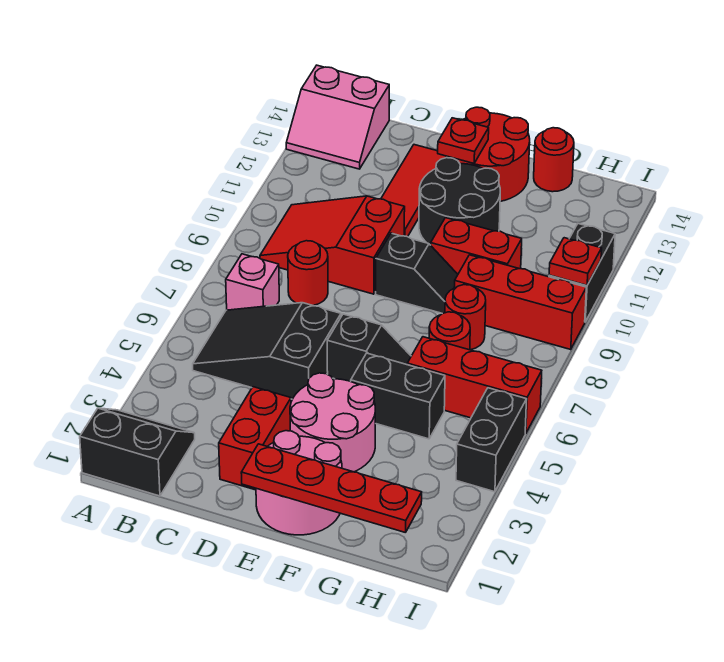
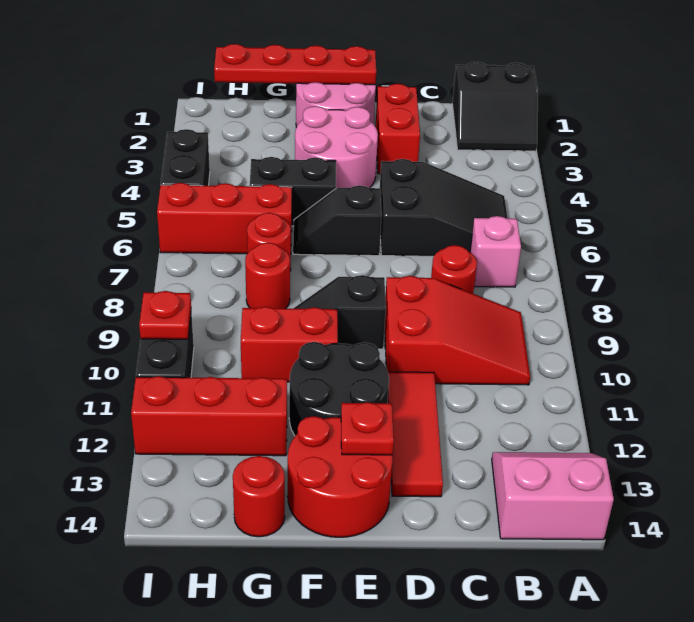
red brick G9:I9 level 1 -> red brick G12:I12 level 1

